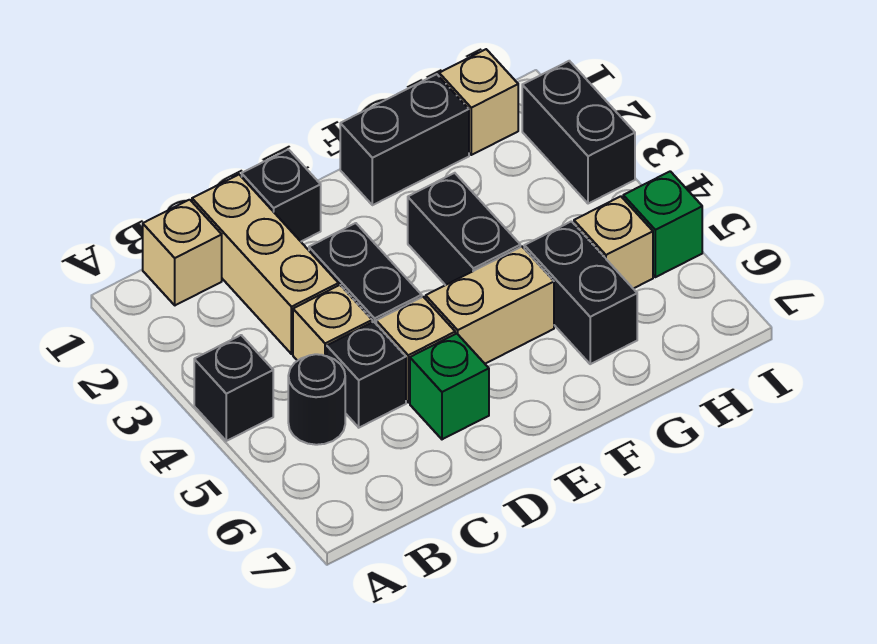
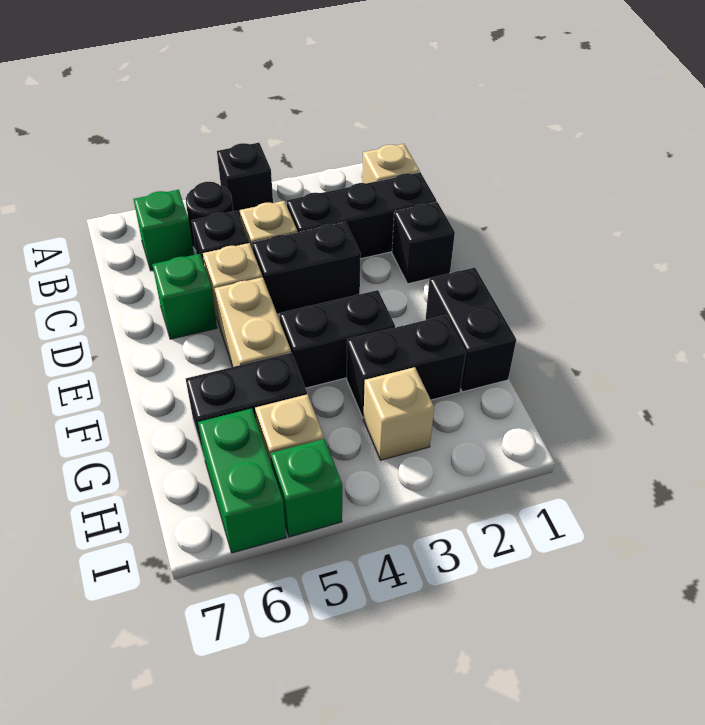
none -> green brick B6 level 1
tan brick C1:C3 level 1 -> black brick C1:C3 level 1
tan brick H1 level 1 -> tan brick H3 level 1
none -> green brick H6:I6 level 1
black brick I2:I3 level 1 -> black brick G2:G3 level 1

